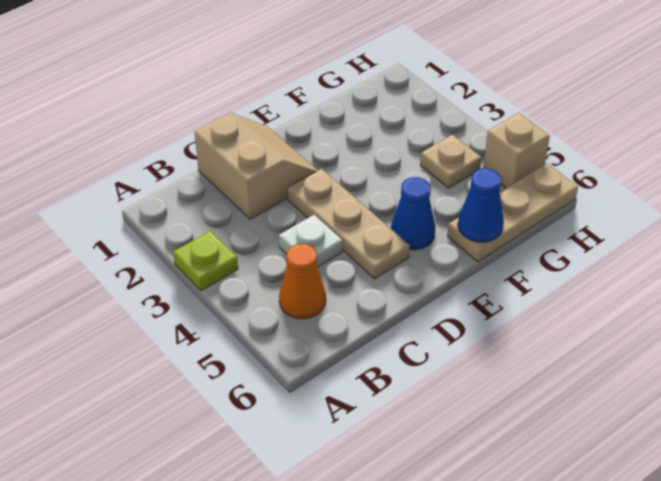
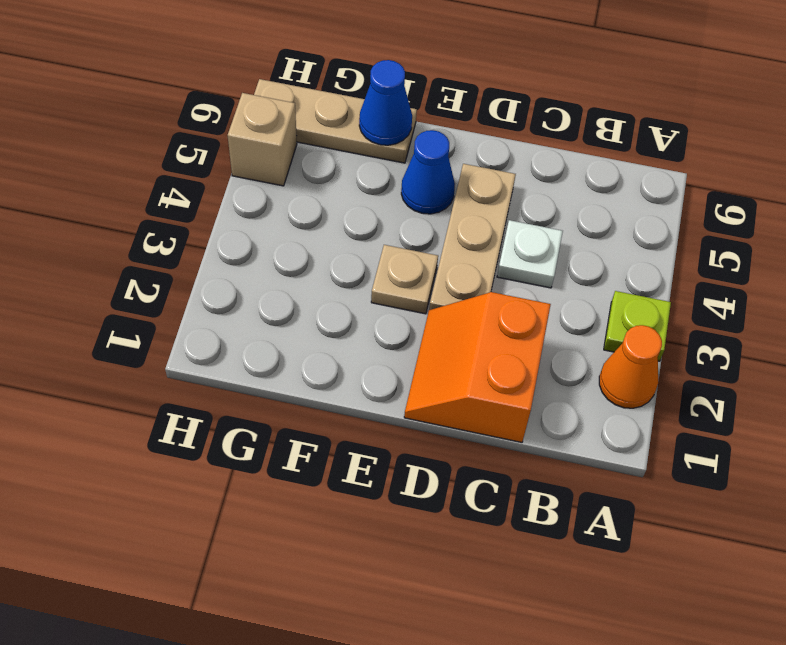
orange cone B5 level 1 -> orange cone A2 level 1
tan slope C1:D2 level 1 top C -> orange slope C1:D2 level 1 top C
tan plate G4 level 1 -> tan plate E3 level 1

